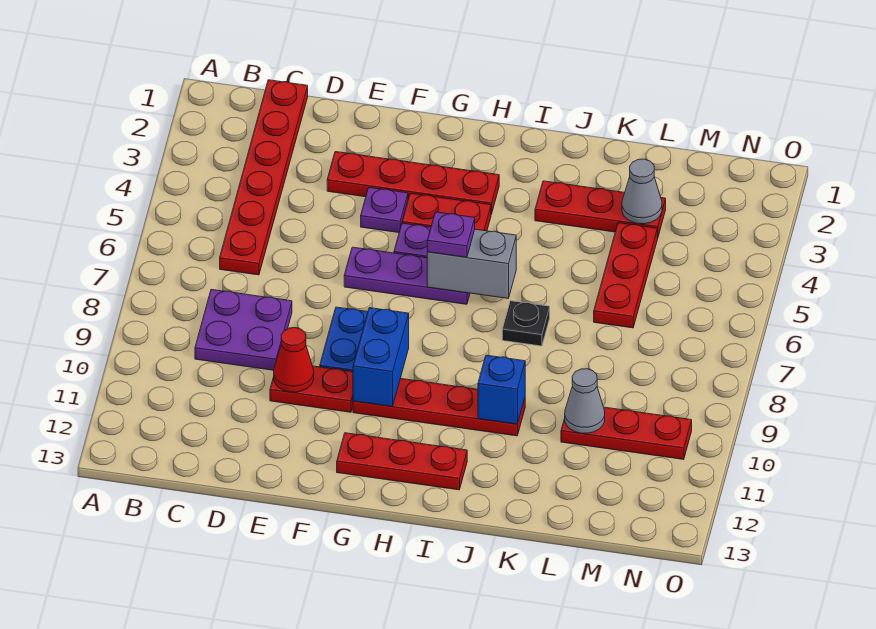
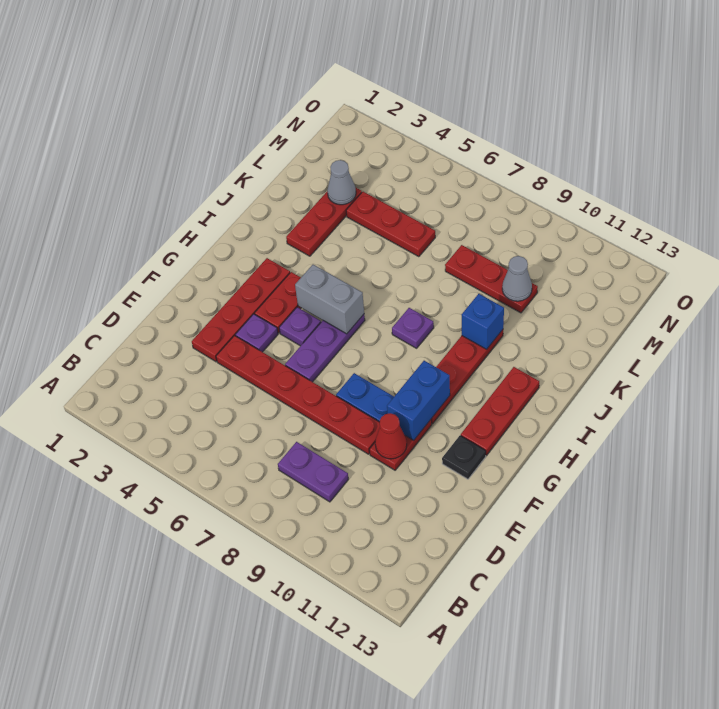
red plate C1:C6 level 1 -> red plate E4:E9 level 1
purple plate C8:D9 level 1 -> purple plate C8:C9 level 1
blue brick G9:G10 level 2 -> blue brick F10:G10 level 2
grey brick H6:I6 level 2 -> grey brick H5:H6 level 2
purple plate H6 level 3 -> purple plate I8 level 1
black plate J7 level 1 -> black plate F12 level 1
red plate L10:N10 level 1 -> red plate L8:L10 level 1

